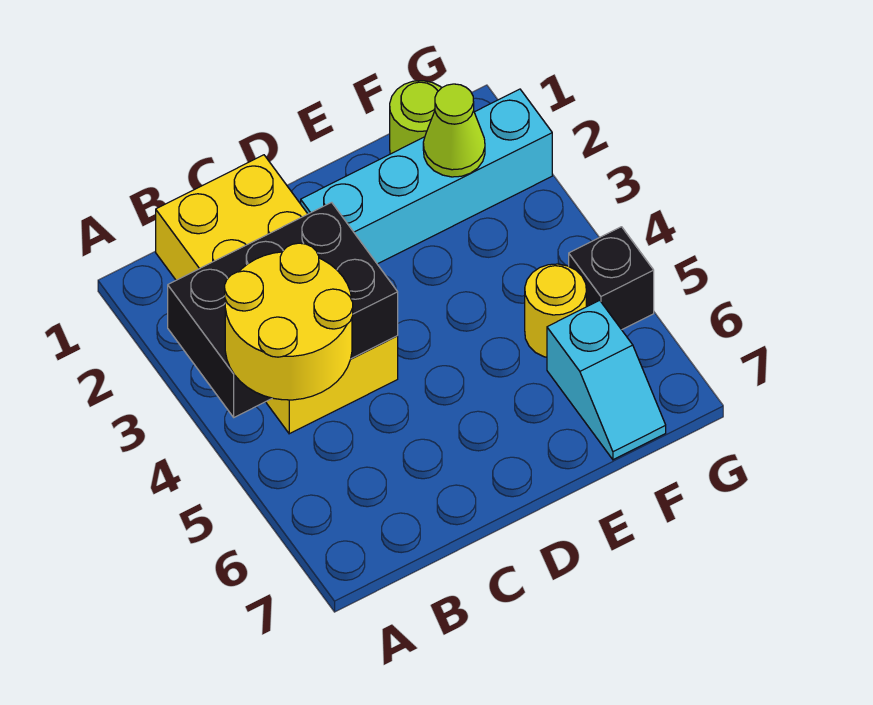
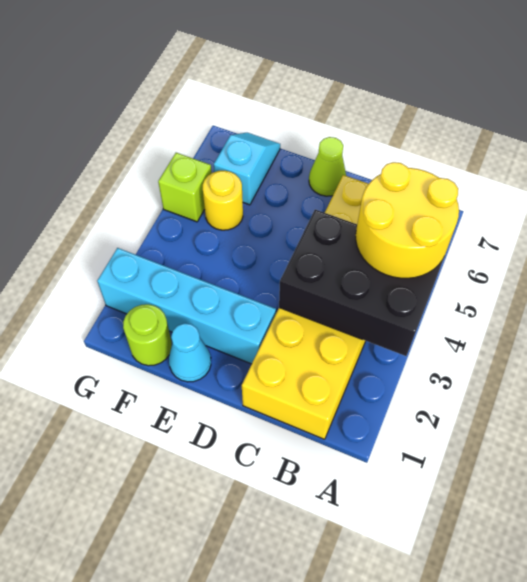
yellow brick B1:C4 level 1 -> yellow brick B1:C6 level 1
none -> cyan cone E1 level 1
lime cone F2 level 2 -> lime cone D7 level 1
black brick G5 level 1 -> lime brick G5 level 1

